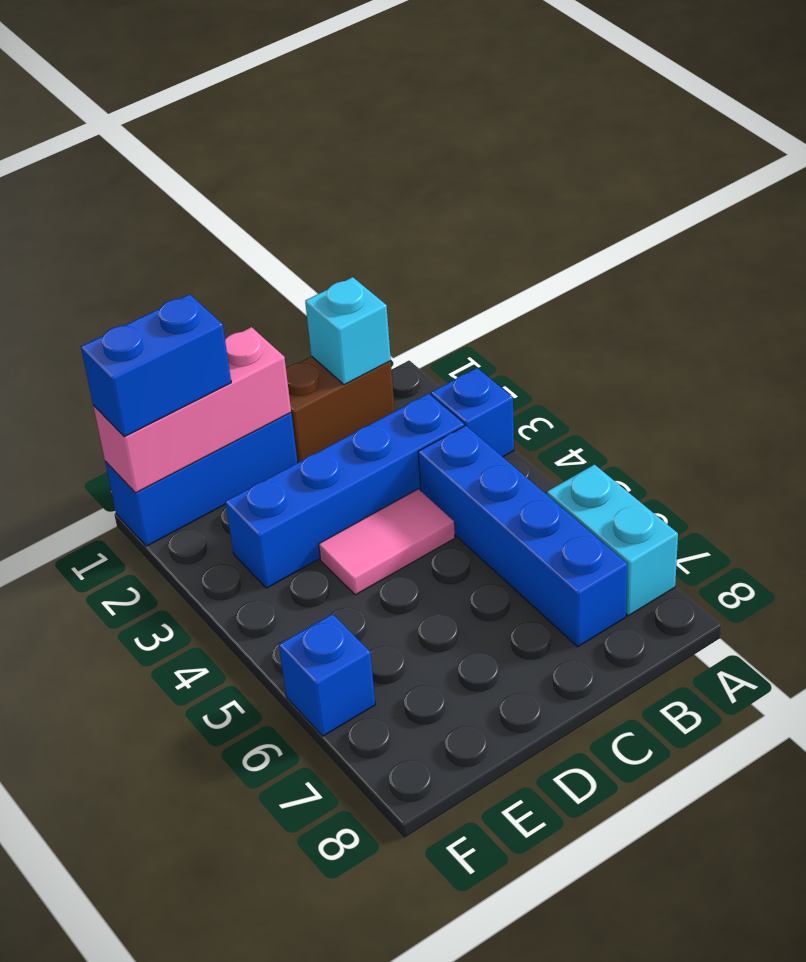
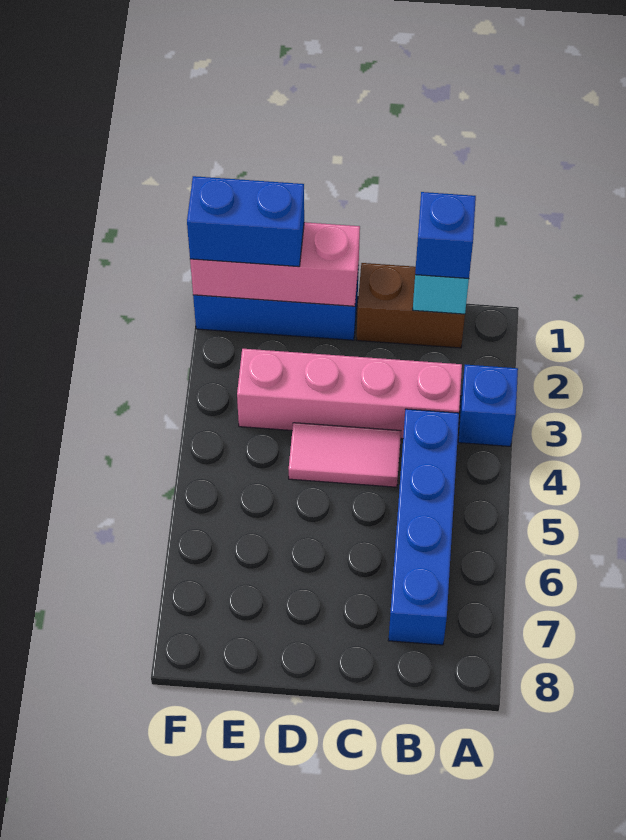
cyan brick A6:A7 level 1 -> none
blue brick B3:E3 level 1 -> pink brick B3:E3 level 1
blue brick F6 level 1 -> blue brick B1 level 3

